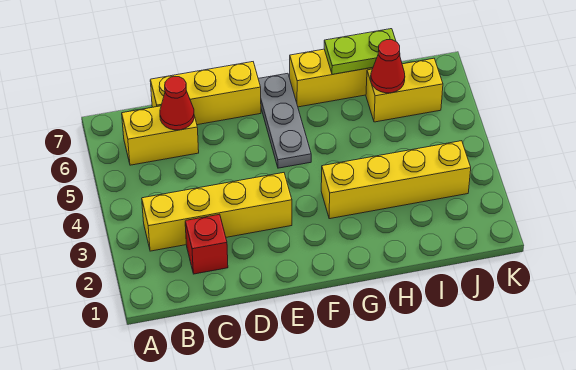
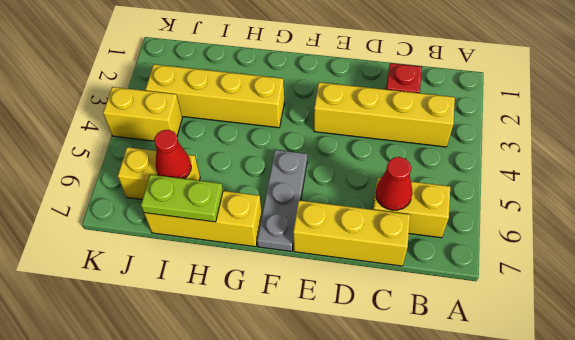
none -> yellow brick J4:K4 level 1

